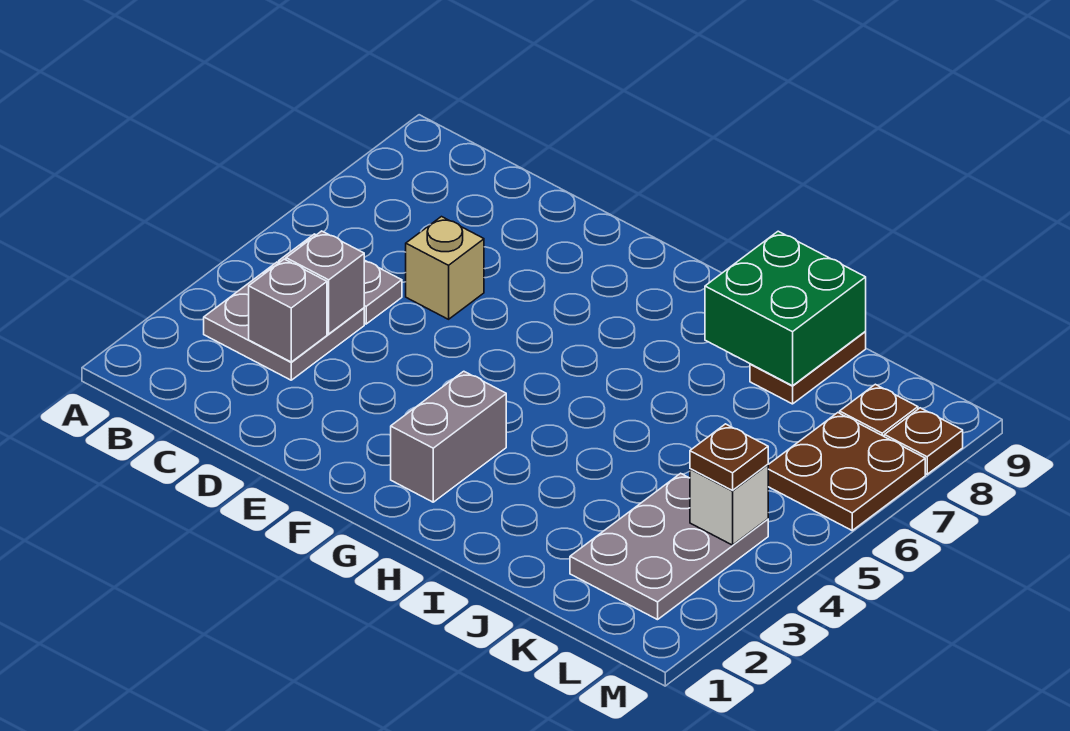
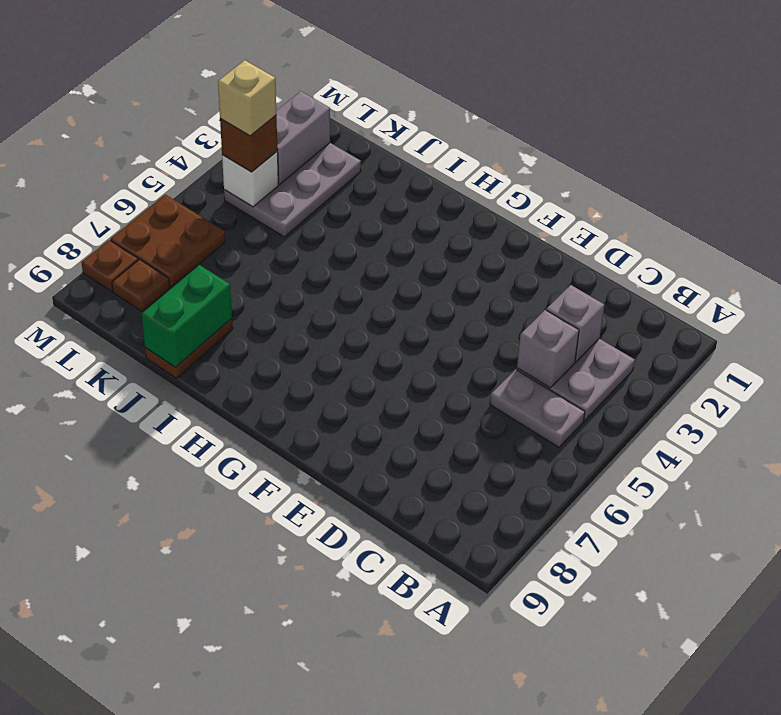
tan brick D6 level 1 -> tan brick L4 level 4
grey brick G2:G3 level 1 -> grey brick L2:L3 level 2
green brick I8:J9 level 2 -> green brick J8:J9 level 2
brown plate L4 level 3 -> brown brick L4 level 3

